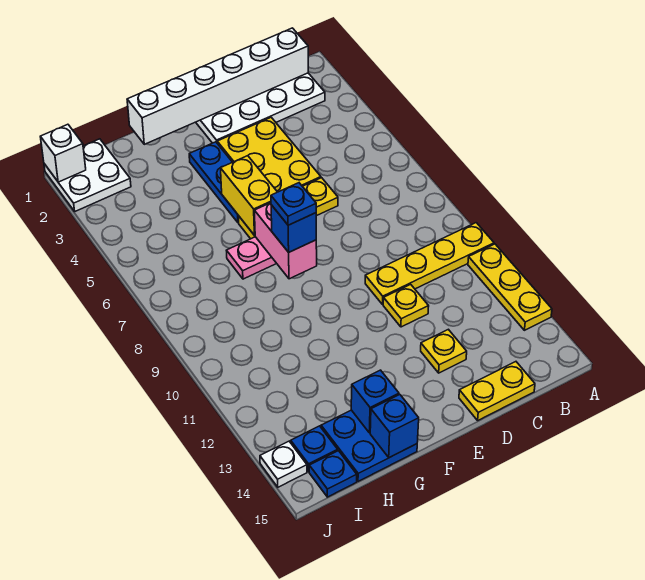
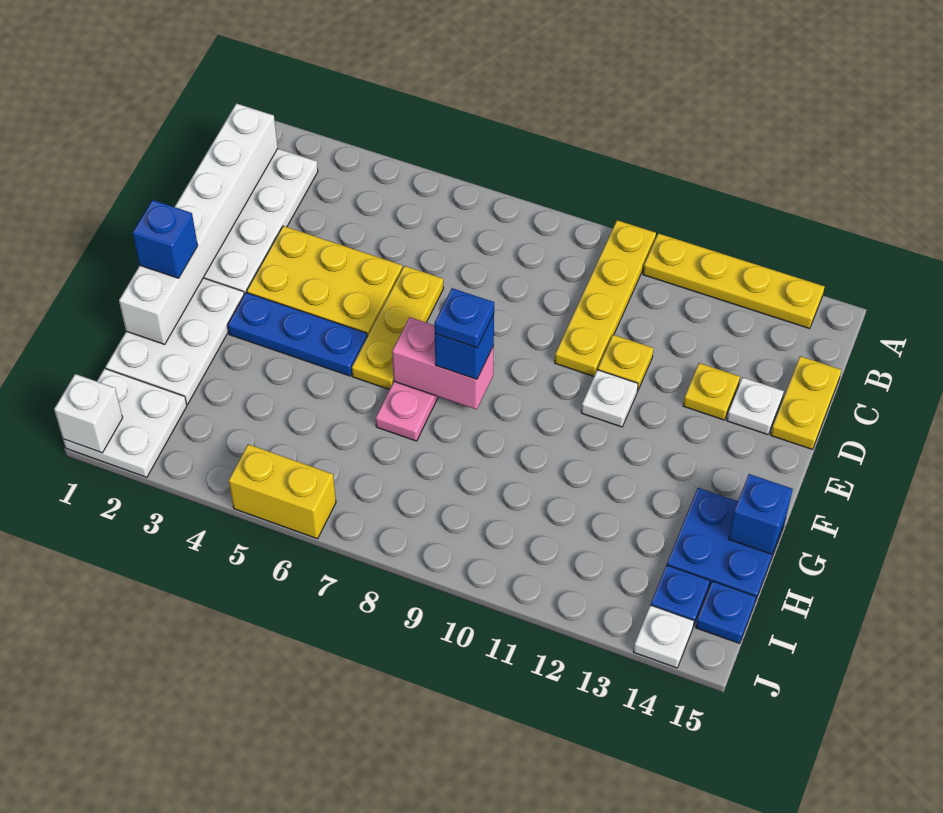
yellow plate A11:A13 level 1 -> yellow plate A11:A14 level 1
none -> white plate D14 level 1
none -> white plate E11 level 1
none -> white plate F1:H2 level 1
yellow brick F5:F6 level 2 -> yellow brick J5:J6 level 1
blue brick G14 level 2 -> blue brick F1 level 3

